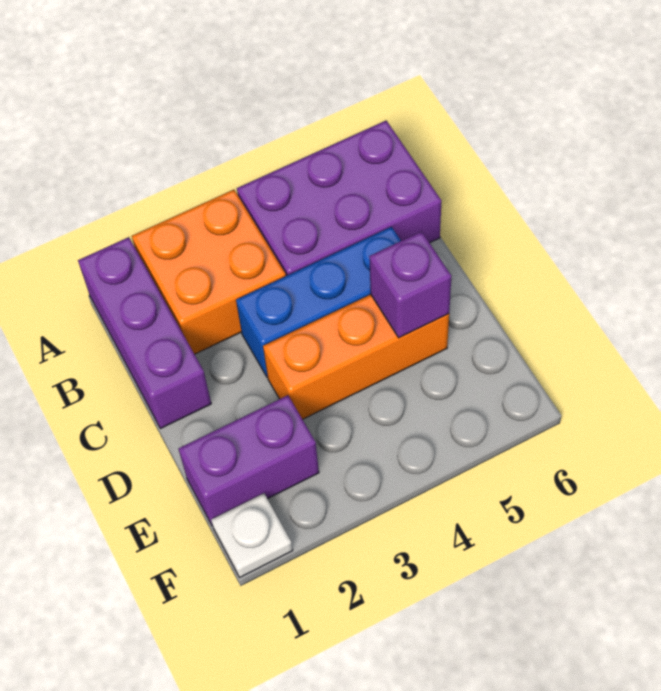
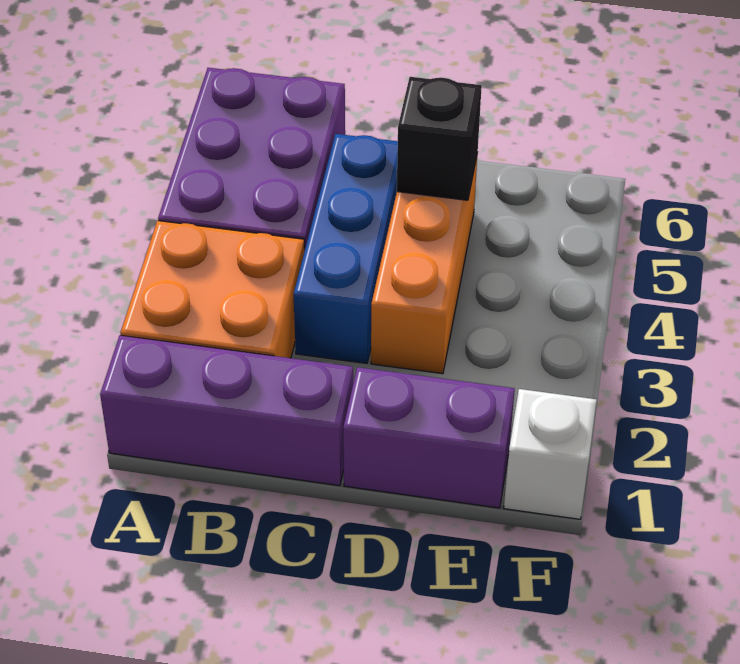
purple brick D5 level 2 -> black brick D5 level 2
purple brick E1:E2 level 1 -> purple brick D1:E1 level 1
white plate F1 level 1 -> white brick F1 level 1

